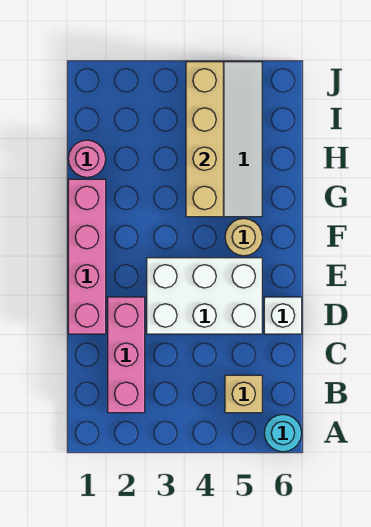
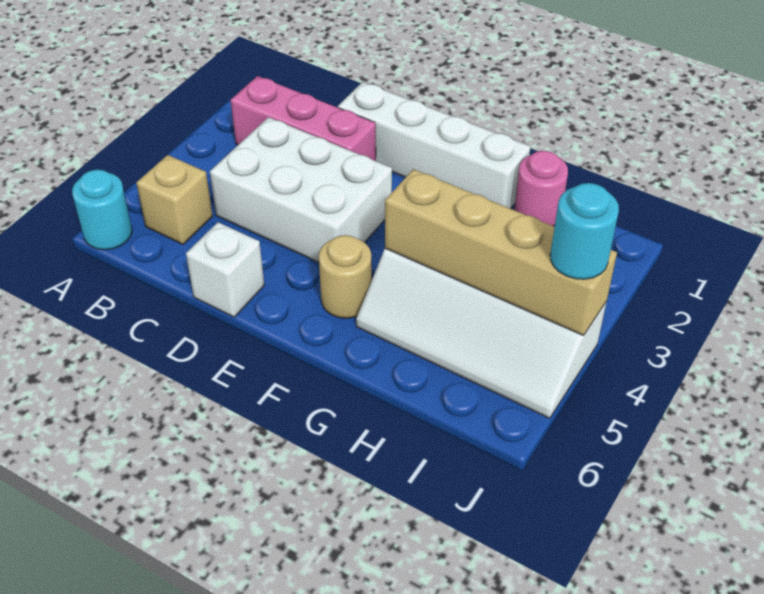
pink brick D1:G1 level 1 -> white brick D1:G1 level 1
white brick D3:E5 level 1 -> white brick C3:E4 level 1
none -> cyan round brick J4 level 3

